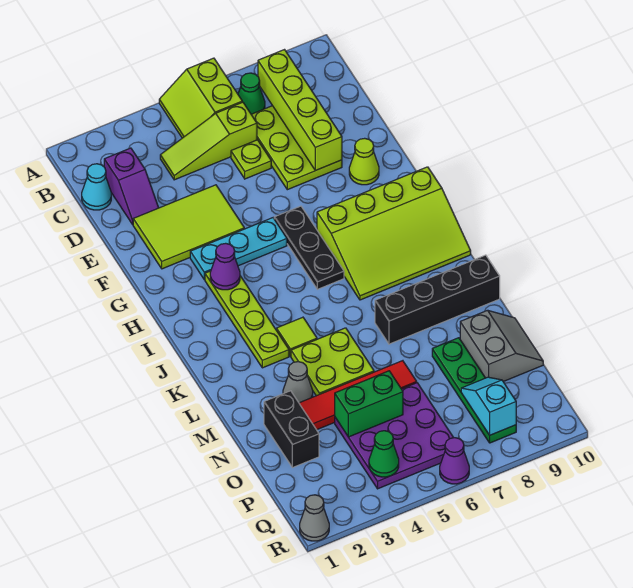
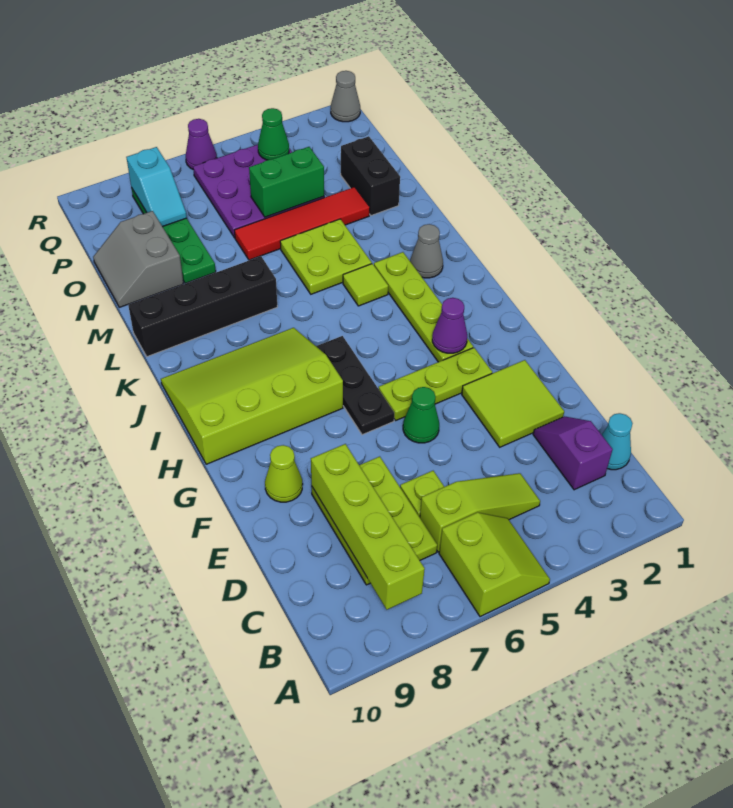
green cone B7 level 1 -> green cone F5 level 1
lime tile E2:F4 level 1 -> lime tile E2:F3 level 1
cyan plate G3:G5 level 1 -> lime plate G3:G5 level 1
grey cone M3 level 1 -> grey cone K2 level 1

